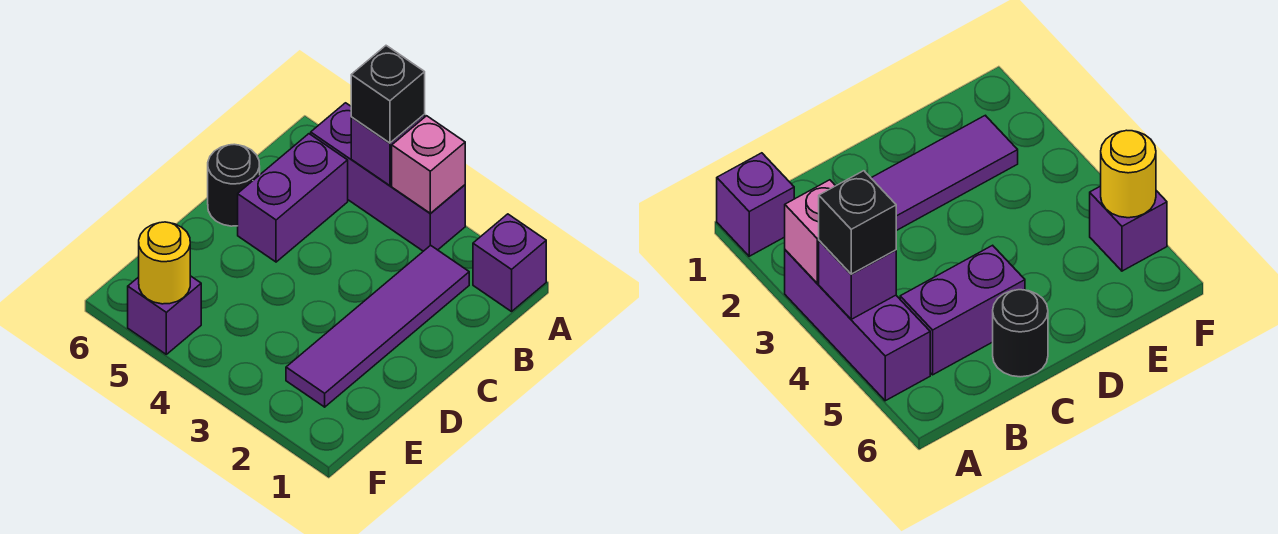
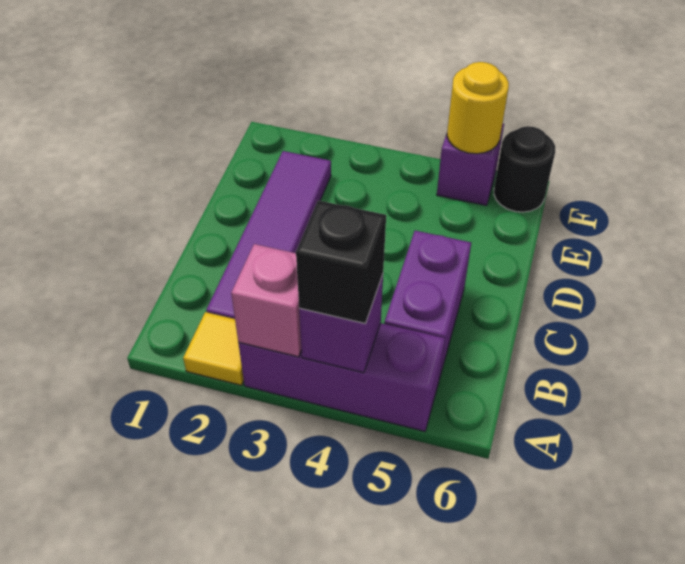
purple brick A1 level 1 -> none
none -> yellow tile A2 level 1
black round brick C6 level 1 -> black round brick F6 level 1

